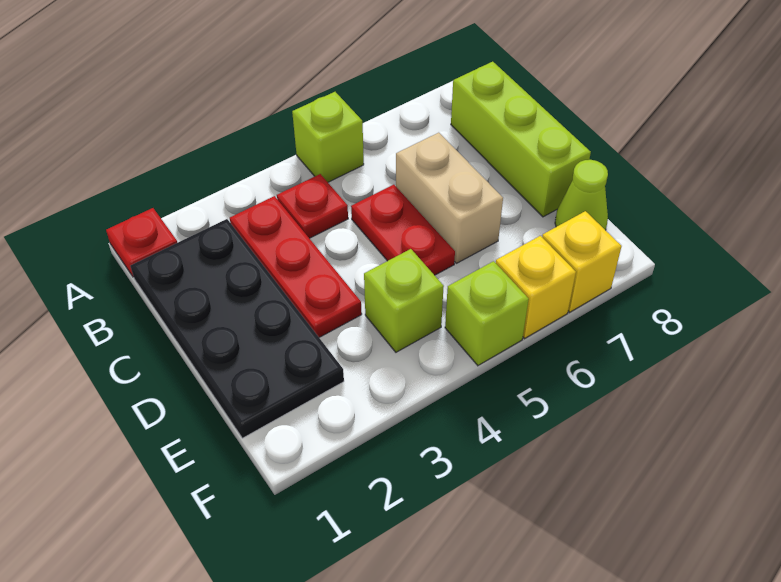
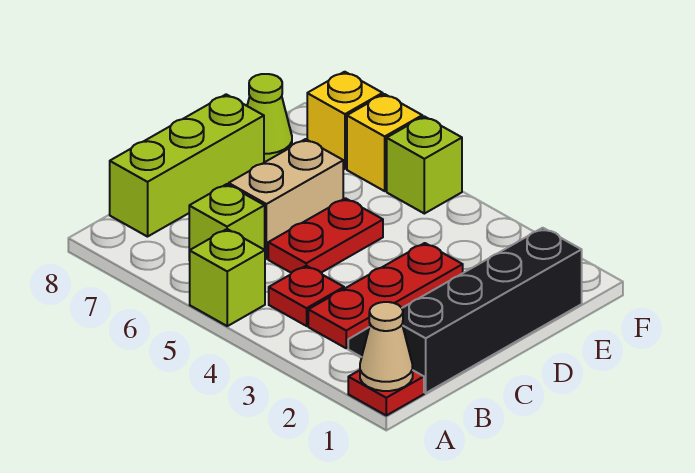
none -> tan cone A1 level 2
black plate B1:E2 level 1 -> black slope B1:E2 level 1 top 1
lime brick E4 level 1 -> lime brick B6 level 1

